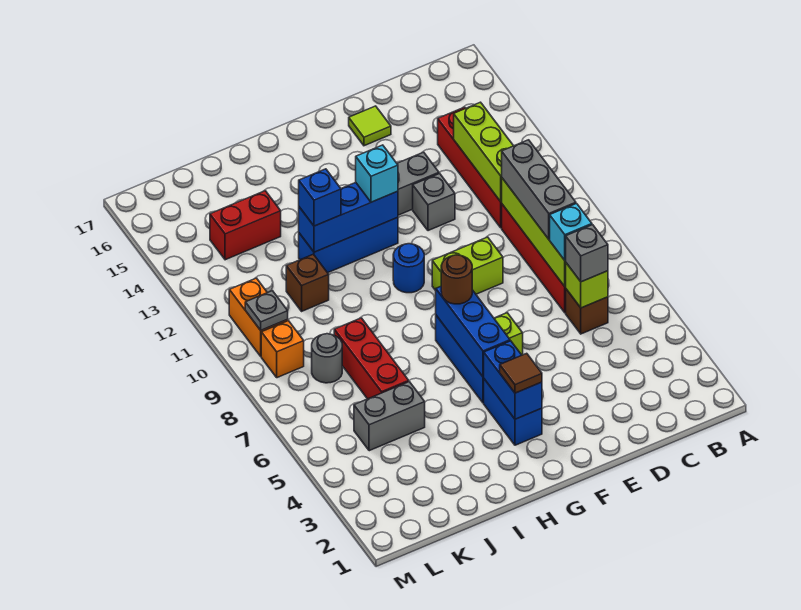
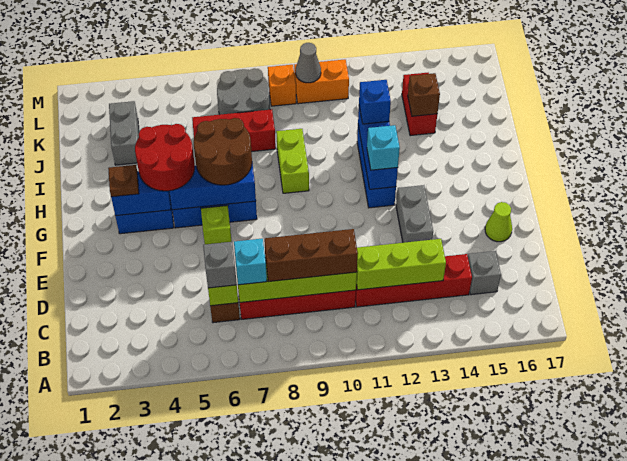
grey brick C8:C10 level 3 -> brown brick C8:C10 level 3
lime brick E9:F9 level 1 -> lime brick H9:I9 level 1
grey brick E12 level 1 -> grey brick C15 level 1
lime tile E16 level 1 -> lime cone E16 level 1
brown tile G3 level 3 -> brown plate G3 level 3
none -> red round brick G4:H5 level 3
brown round brick G7 level 3 -> brown round brick G6:H7 level 3
blue round brick G10 level 1 -> none
grey brick J5:K5 level 1 -> grey brick J3:K3 level 1
brown brick J11 level 1 -> brown brick J14 level 2
grey round brick K8 level 1 -> grey round brick K7:L8 level 1
grey plate L10 level 2 -> grey cone L10 level 2

